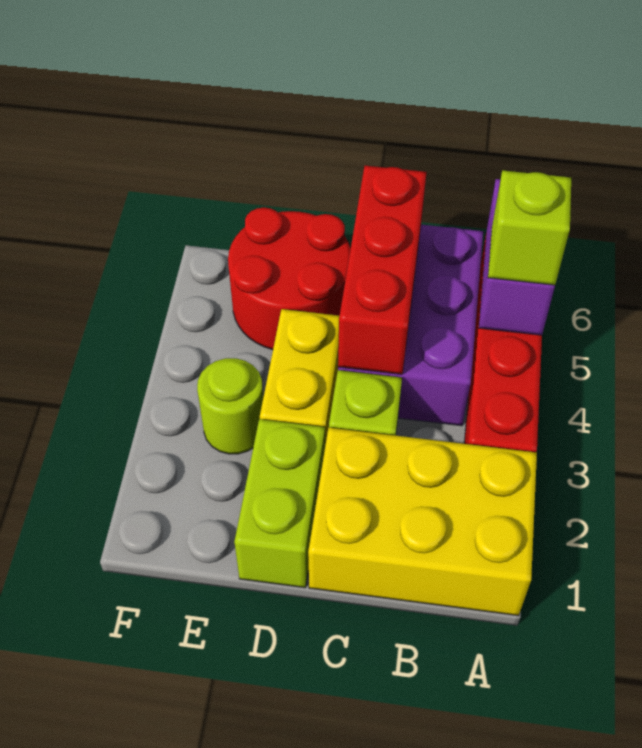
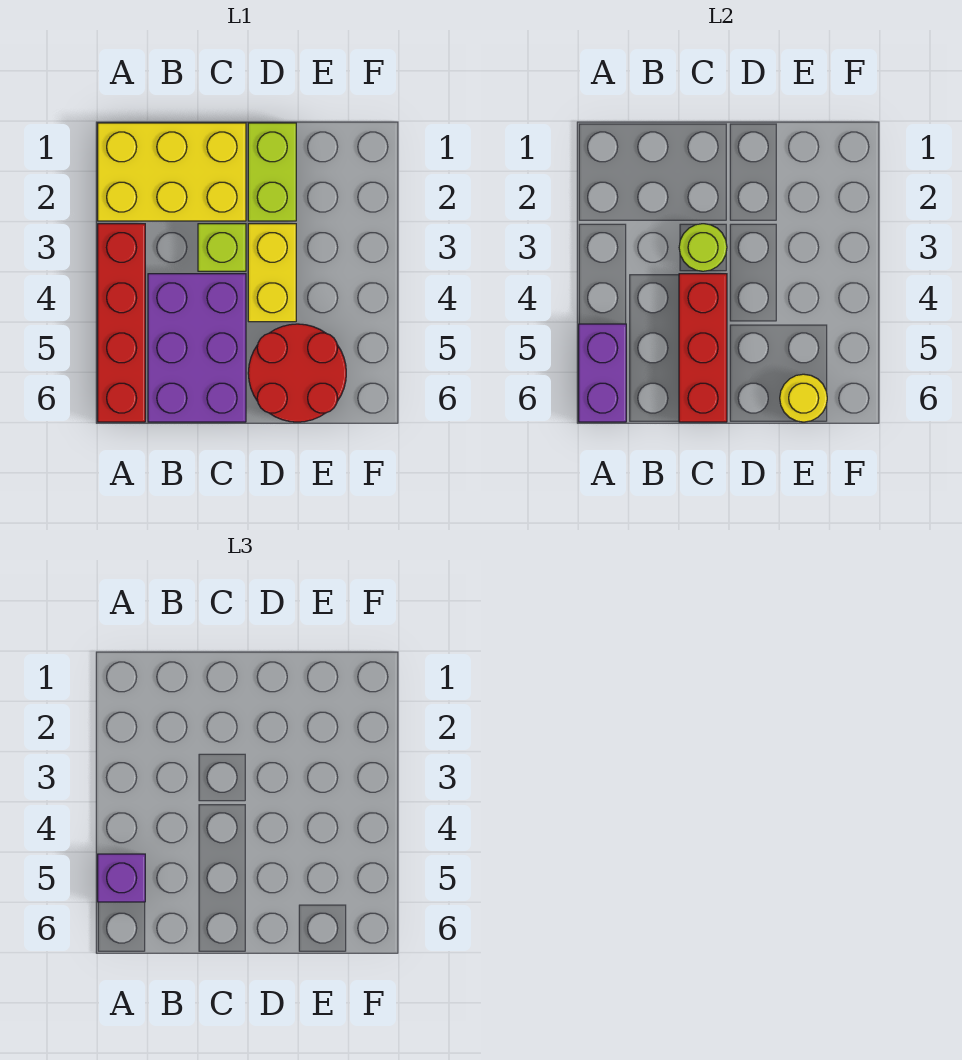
lime brick A5 level 3 -> purple brick A5 level 3
lime round brick E3 level 1 -> lime round brick C3 level 2
none -> yellow round brick E6 level 2

